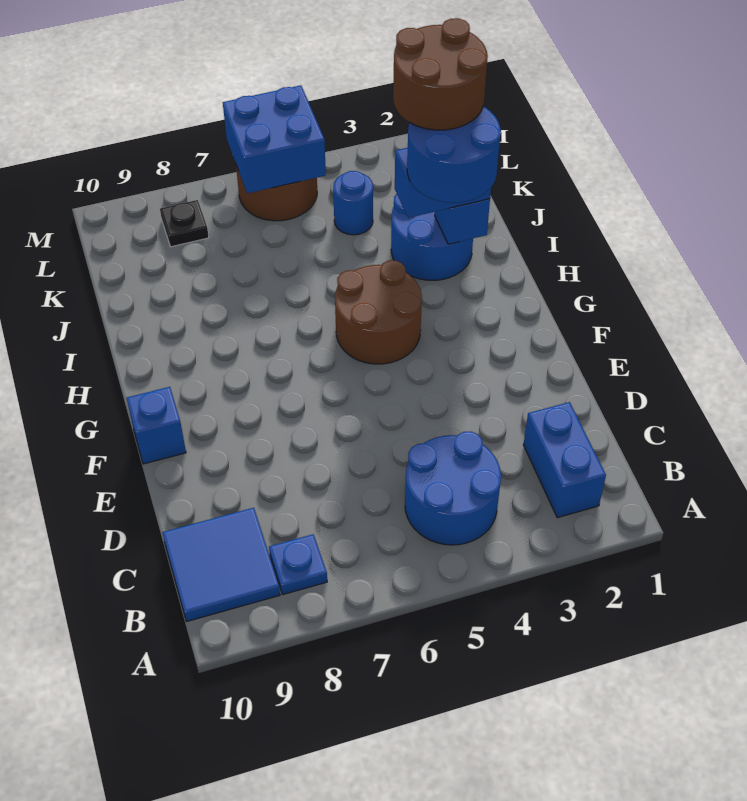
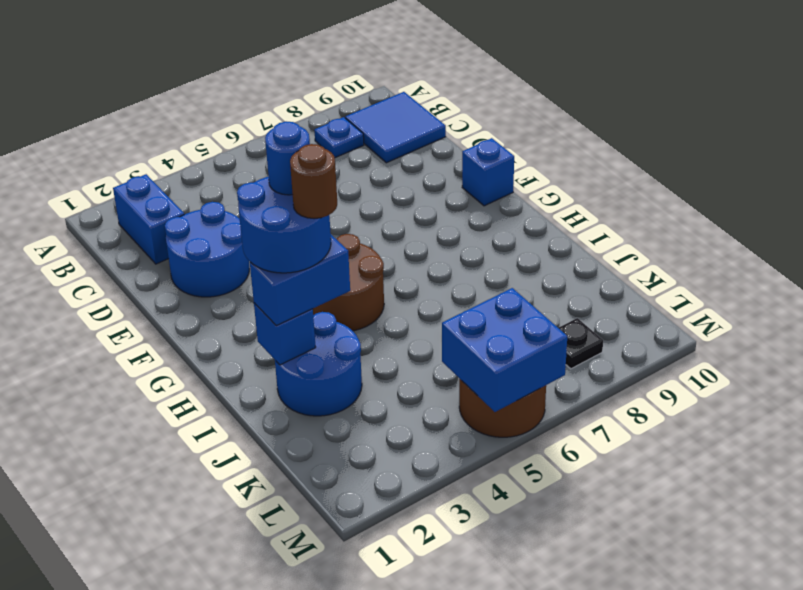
blue round brick B4:C5 level 1 -> blue round brick D2:E3 level 1
brown round brick I2:J3 level 5 -> brown round brick I3 level 5
blue round brick K4 level 1 -> blue round brick H3 level 5

